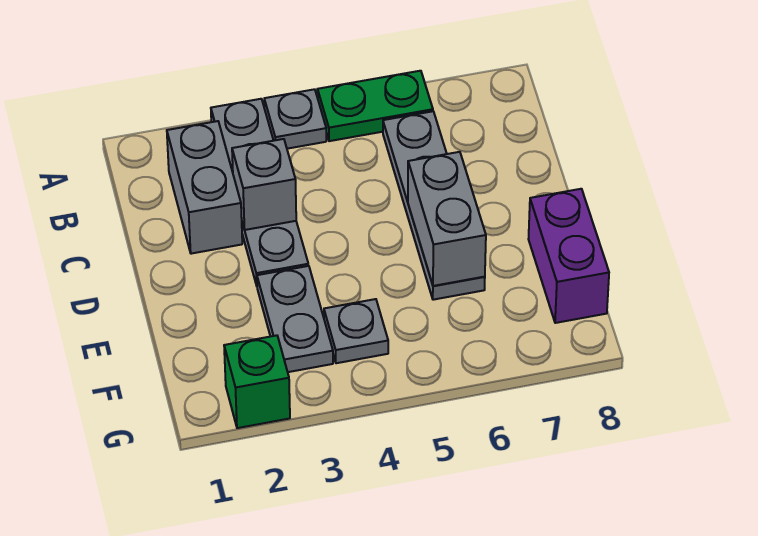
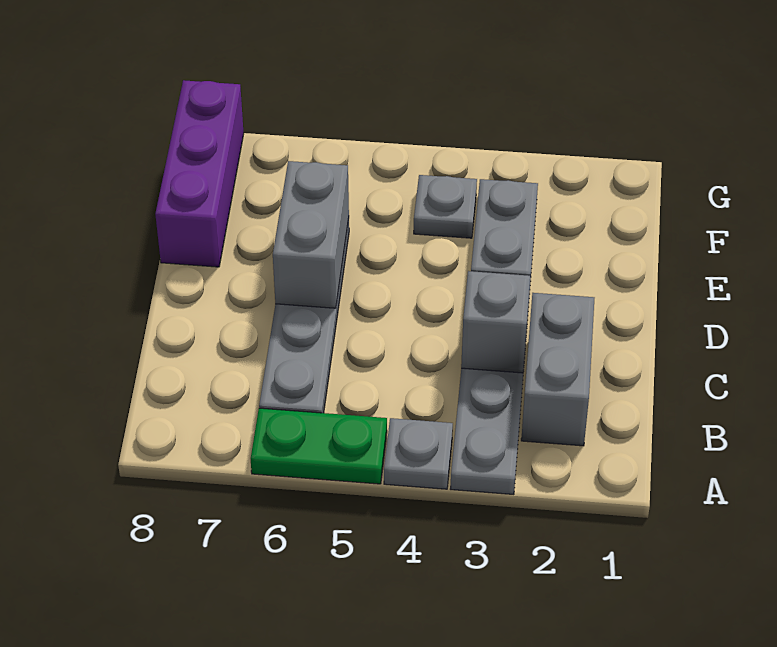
purple brick E8:F8 level 1 -> purple brick E8:G8 level 1
green brick G2 level 1 -> none

